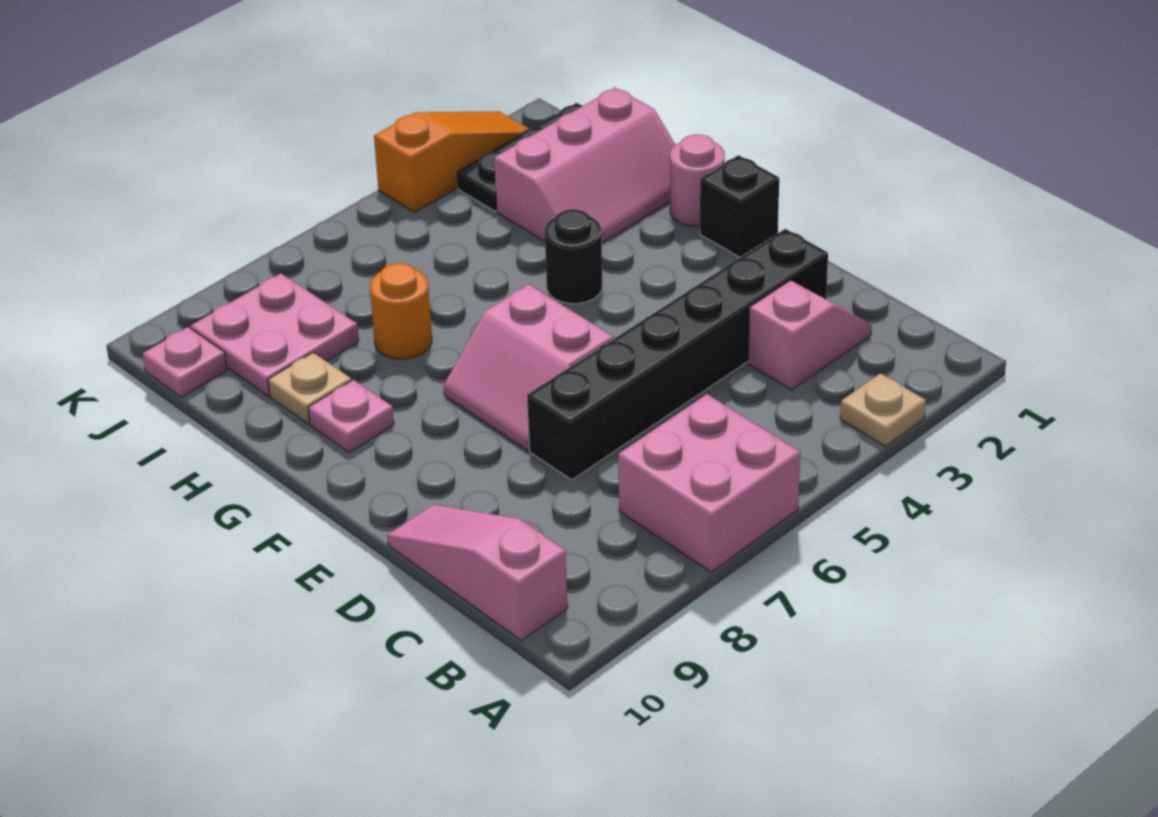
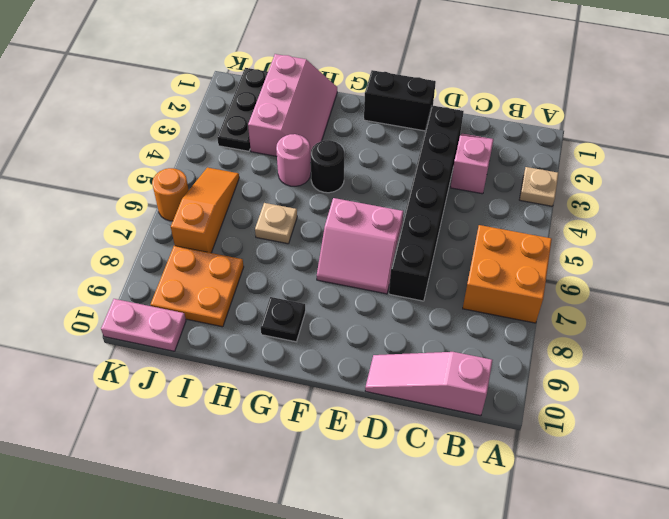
pink brick A6:B7 level 1 -> orange brick A6:B7 level 1
black brick F1 level 1 -> black brick E1:F1 level 1
pink round brick G1 level 1 -> pink round brick H4 level 1
pink plate G9 level 1 -> black plate G9 level 1
orange round brick H7 level 1 -> orange round brick K6 level 1
tan plate H9 level 1 -> tan plate H6 level 1
pink plate I8:J9 level 1 -> orange plate I8:J9 level 1
pink plate J10 level 1 -> pink plate J10:K10 level 1
orange slope K2:K4 level 1 top 4 -> orange slope J5:J7 level 1 top 7

